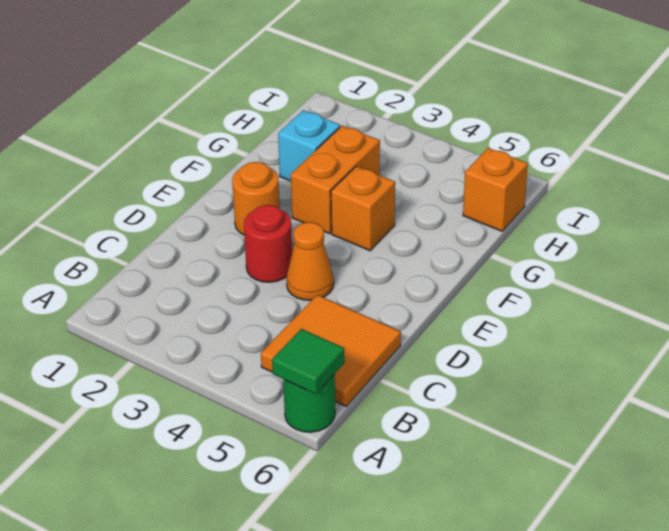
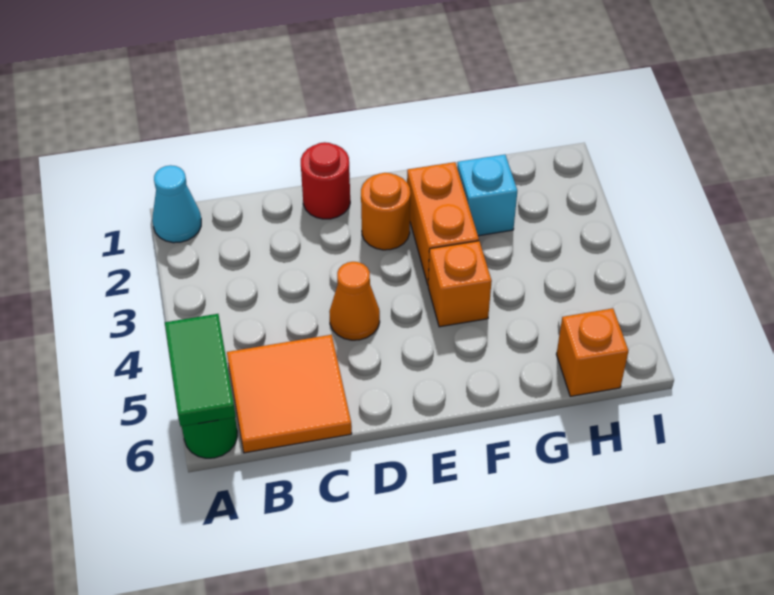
none -> cyan cone A1 level 1
green tile A6 level 2 -> green tile A5:A6 level 2
red round brick D3 level 1 -> red round brick D1 level 1
orange brick F3:G3 level 1 -> orange brick F2:F3 level 1

